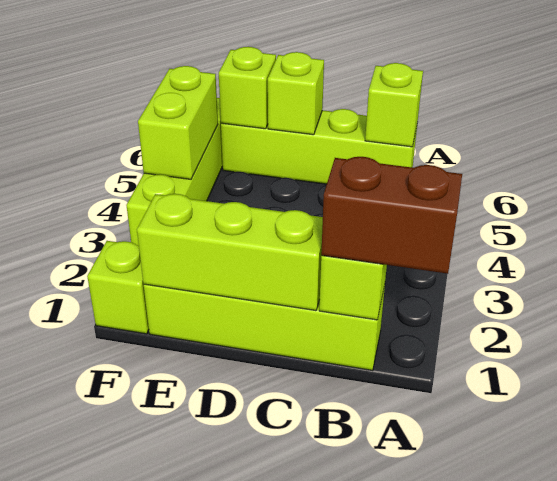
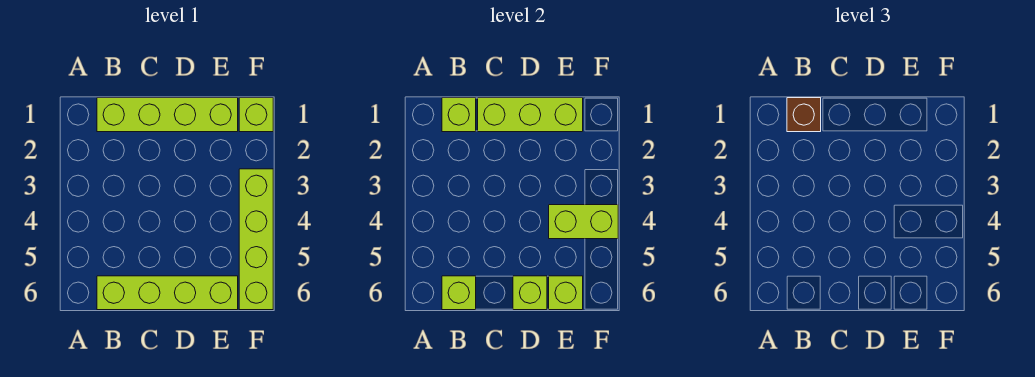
brown brick A1:B1 level 3 -> brown brick B1 level 3
lime brick F4:F5 level 2 -> lime brick E4:F4 level 2

